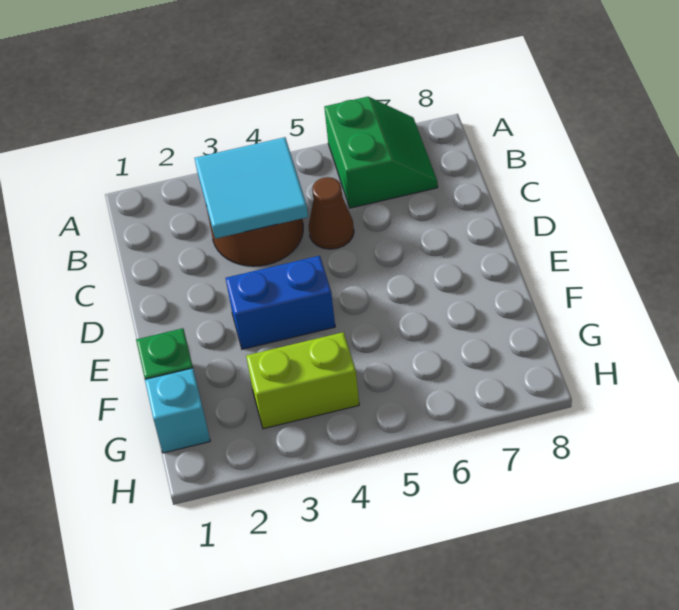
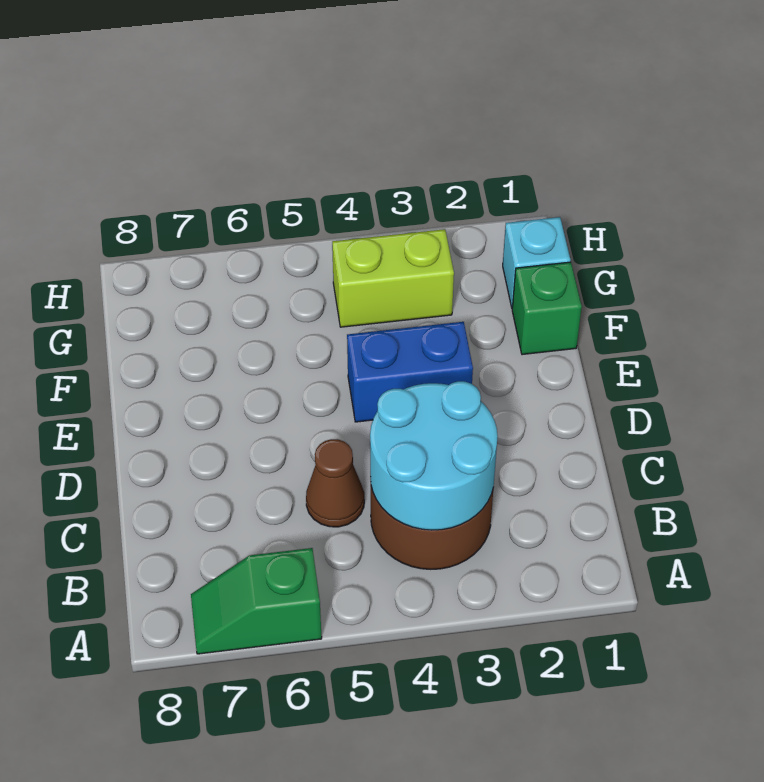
green slope A6:B7 level 1 top 6 -> green slope A6:A7 level 1 top 6
cyan tile B3:C4 level 2 -> cyan round brick B3:C4 level 2

